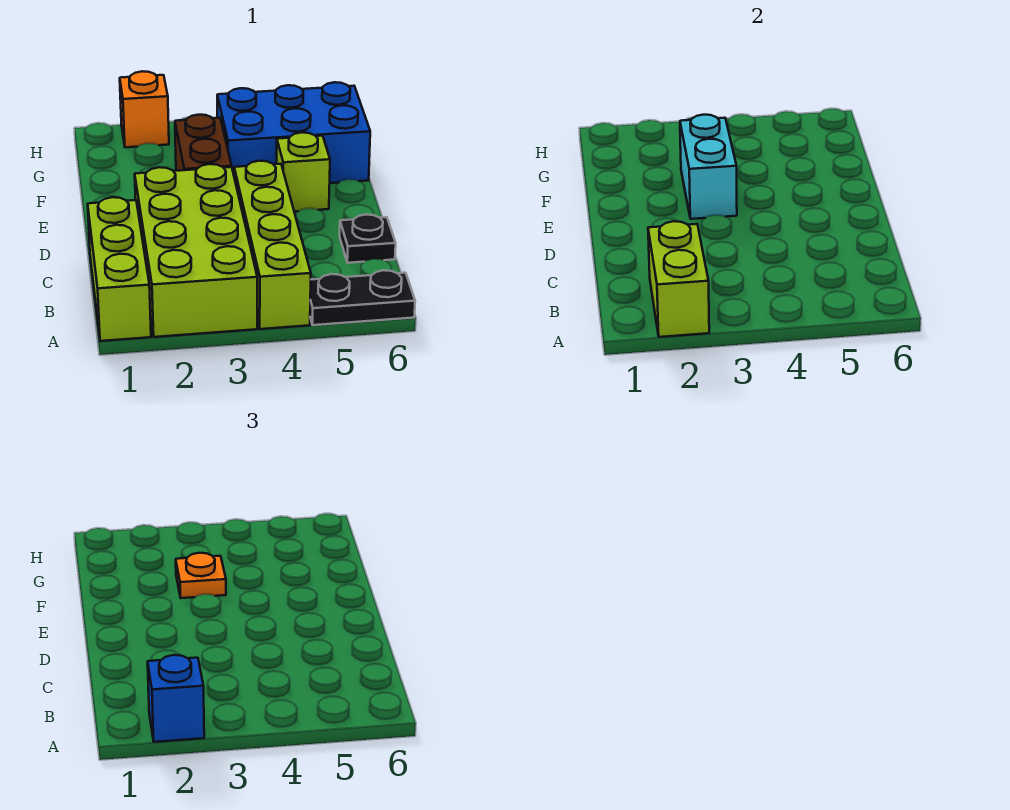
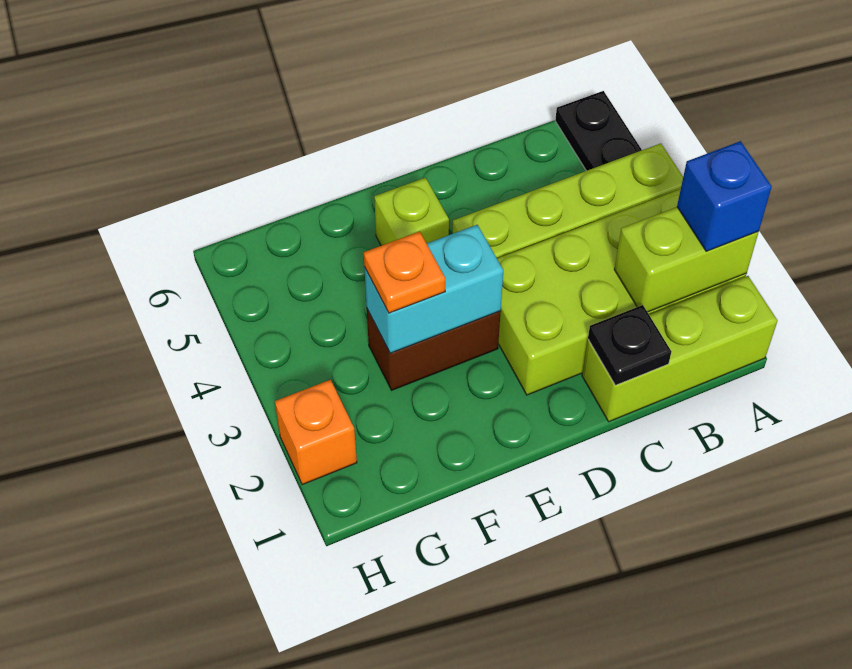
black plate C6 level 1 -> black plate C1 level 2
blue brick F4:G6 level 1 -> none

